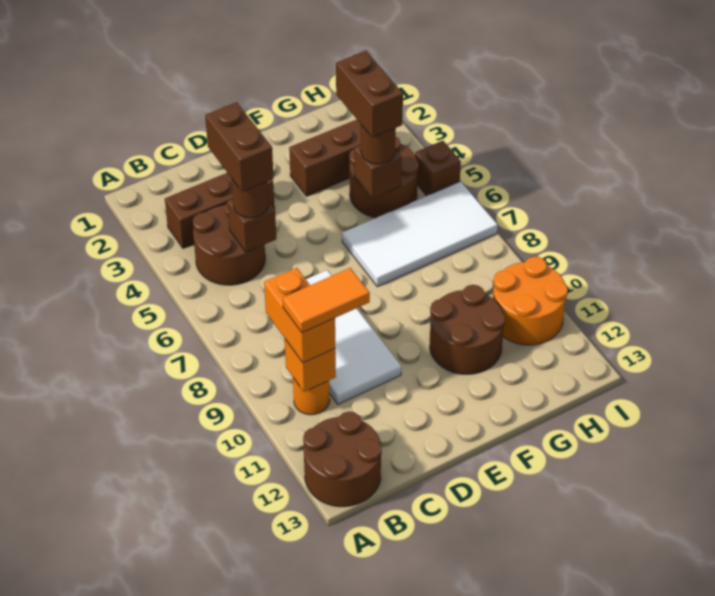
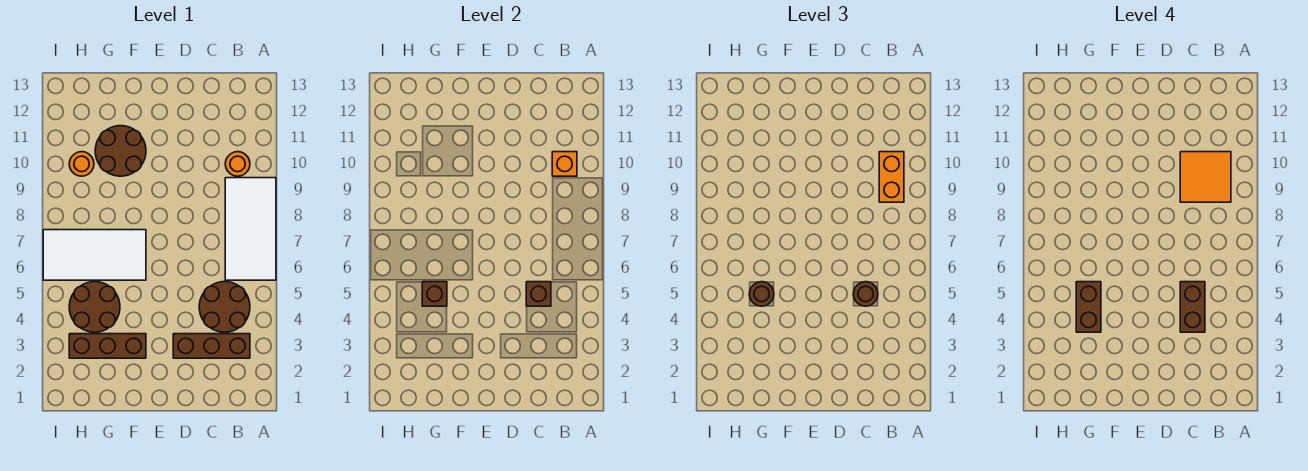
brown round brick A12:B13 level 1 -> none
orange tile B10:C10 level 4 -> orange tile B9:C10 level 4
white tile C7:D10 level 1 -> white tile A6:B9 level 1
orange round brick H10:I11 level 1 -> orange round brick H10 level 1
brown brick I5 level 1 -> none

